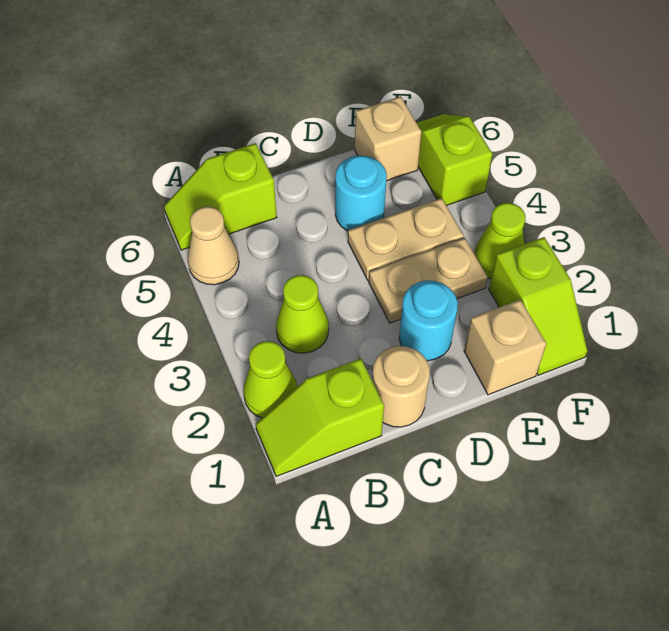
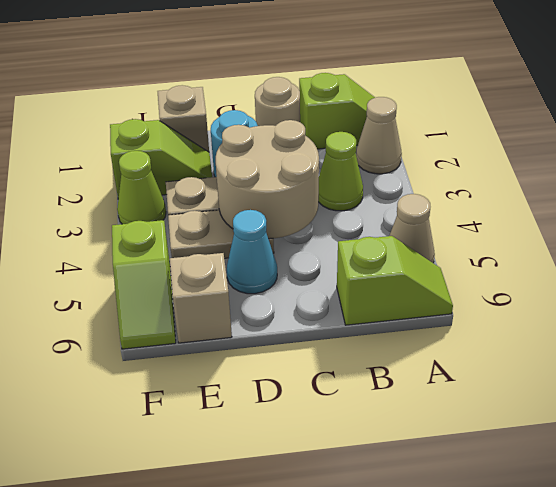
lime cone A2 level 1 -> tan cone A2 level 1
none -> tan round brick C3:D4 level 2
cyan round brick D5 level 1 -> cyan cone D5 level 1
lime slope F1:F2 level 1 top 2 -> lime slope E2:F2 level 1 top F

